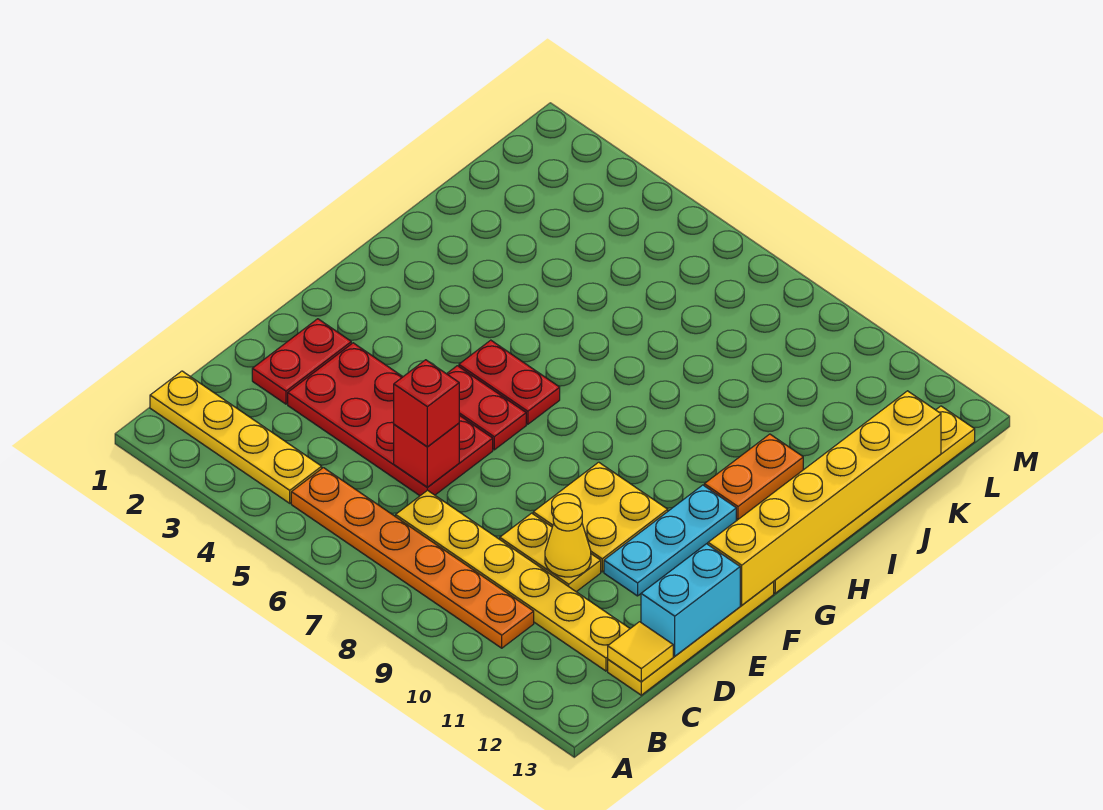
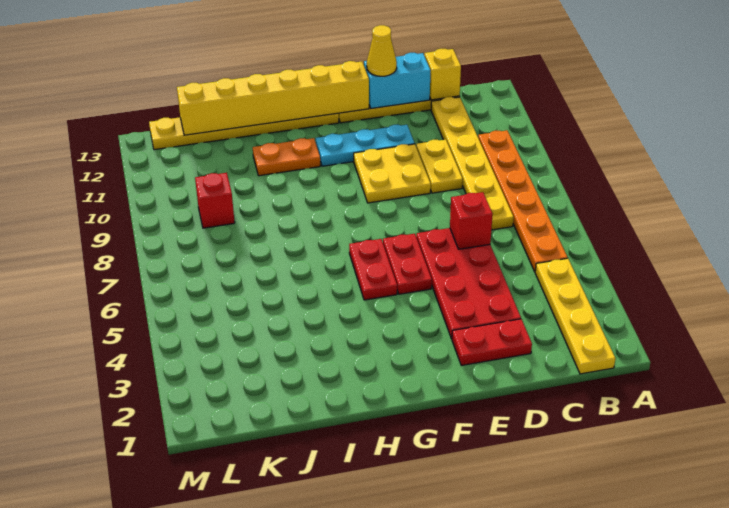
yellow tile C13 level 2 -> yellow brick C13 level 2
red brick D6 level 3 -> red brick K9 level 1
yellow cone D10 level 2 -> yellow cone E13 level 3

